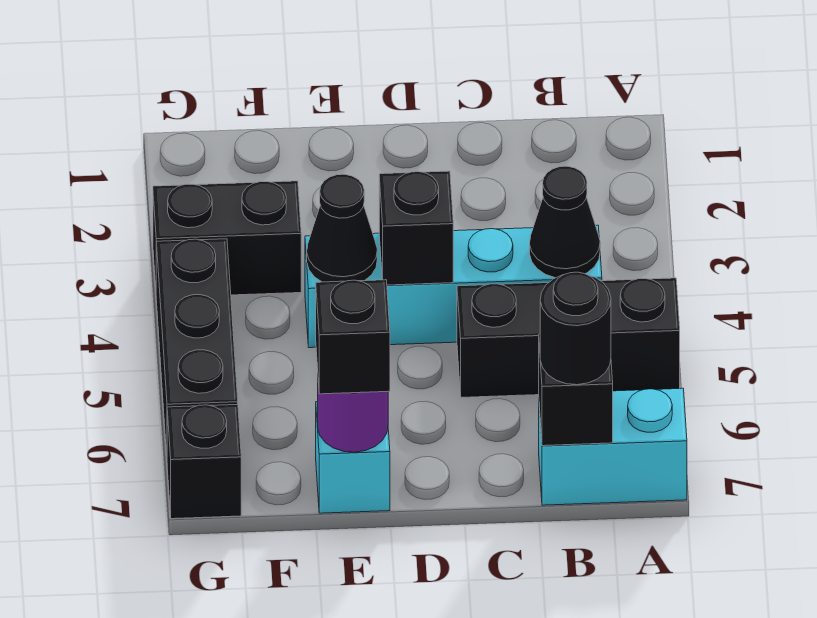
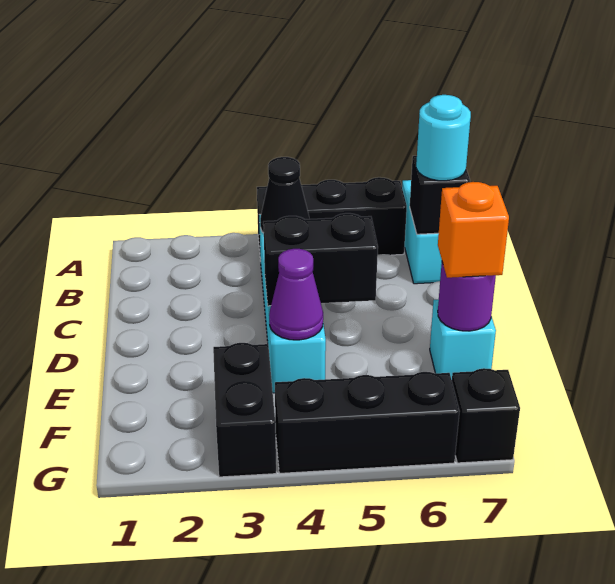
black brick A5:C5 level 1 -> black brick A4:A6 level 1
black round brick B7 level 3 -> cyan round brick B7 level 3
black brick D4 level 2 -> black brick D4:D5 level 2
black cone E4 level 2 -> purple cone E4 level 2
black brick E7 level 3 -> orange brick E7 level 3

